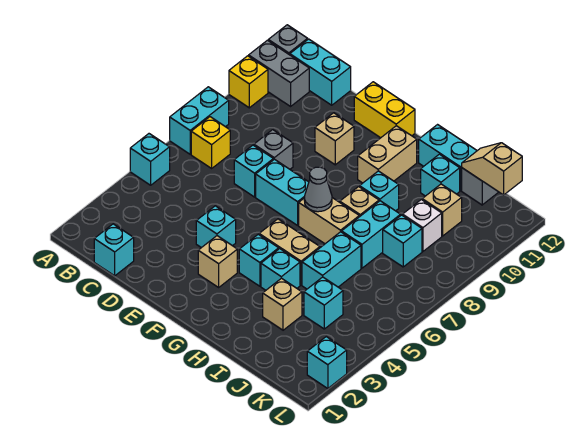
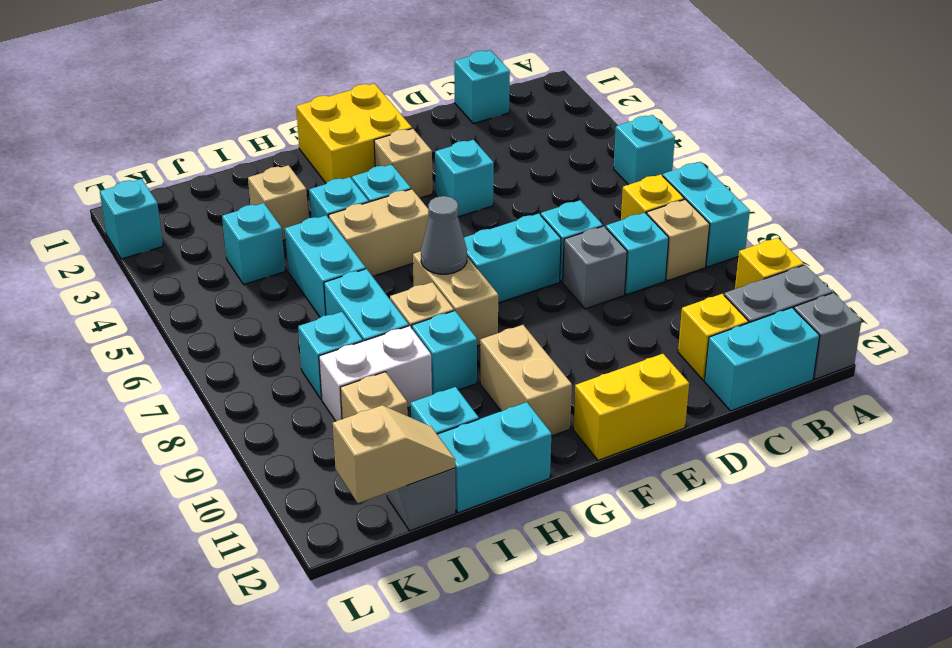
none -> cyan brick C8 level 1
none -> yellow brick C11 level 1
tan brick E10 level 1 -> tan brick B8 level 1
none -> yellow brick F1:G2 level 1
tan brick G7:H7 level 1 -> tan brick G7:G8 level 1
white brick J9 level 1 -> white brick I9:J9 level 1

